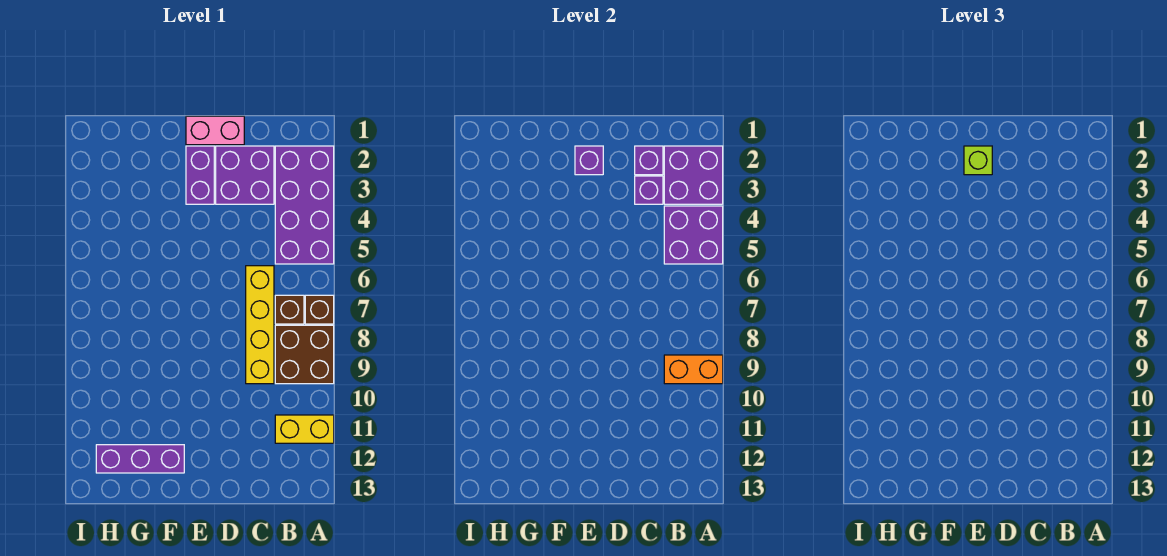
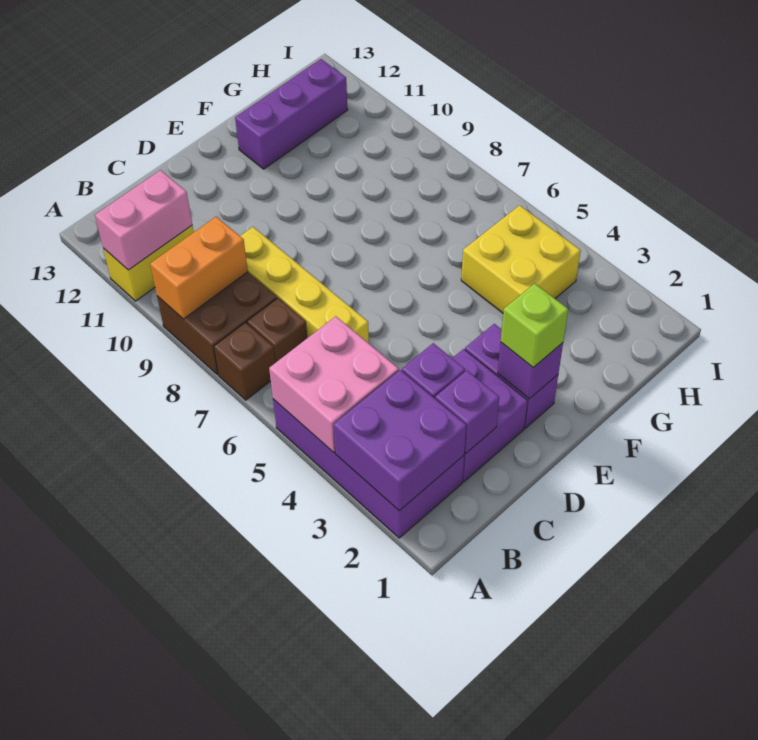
purple brick A4:B5 level 2 -> pink brick A4:B5 level 2
pink brick D1:E1 level 1 -> pink brick A11:B11 level 2
none -> yellow brick G4:H5 level 1

